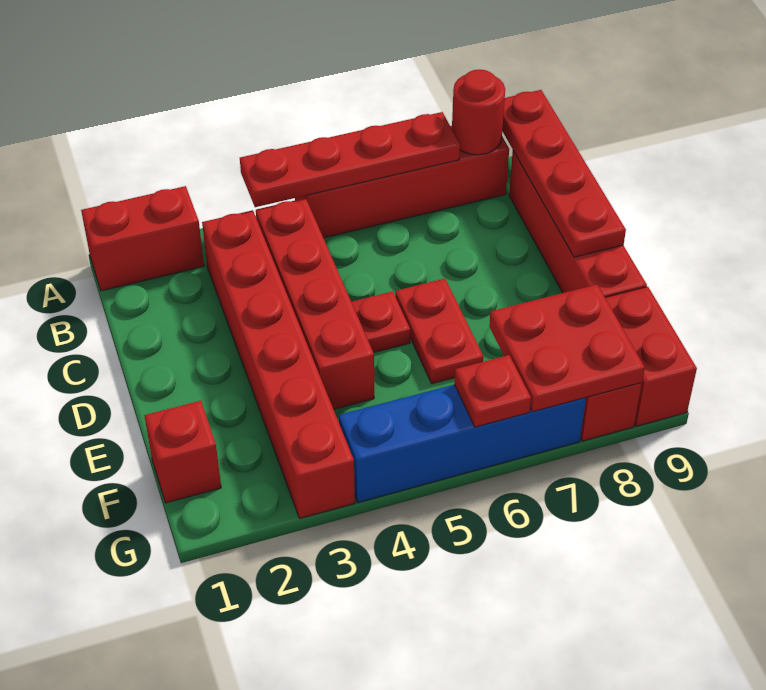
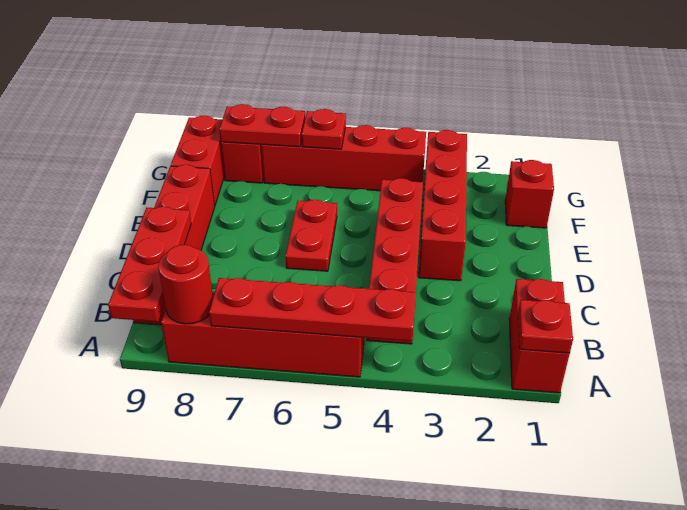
red brick A1:A2 level 1 -> red brick A1:B1 level 1
red plate A9:D9 level 2 -> red plate A9:C9 level 2
red brick B3:G3 level 1 -> red brick D3:G3 level 1
red plate D5 level 1 -> red plate A1 level 2
red plate F7:G8 level 2 -> red plate G7:G8 level 2
blue brick G4:G7 level 1 -> red brick G4:G7 level 1

